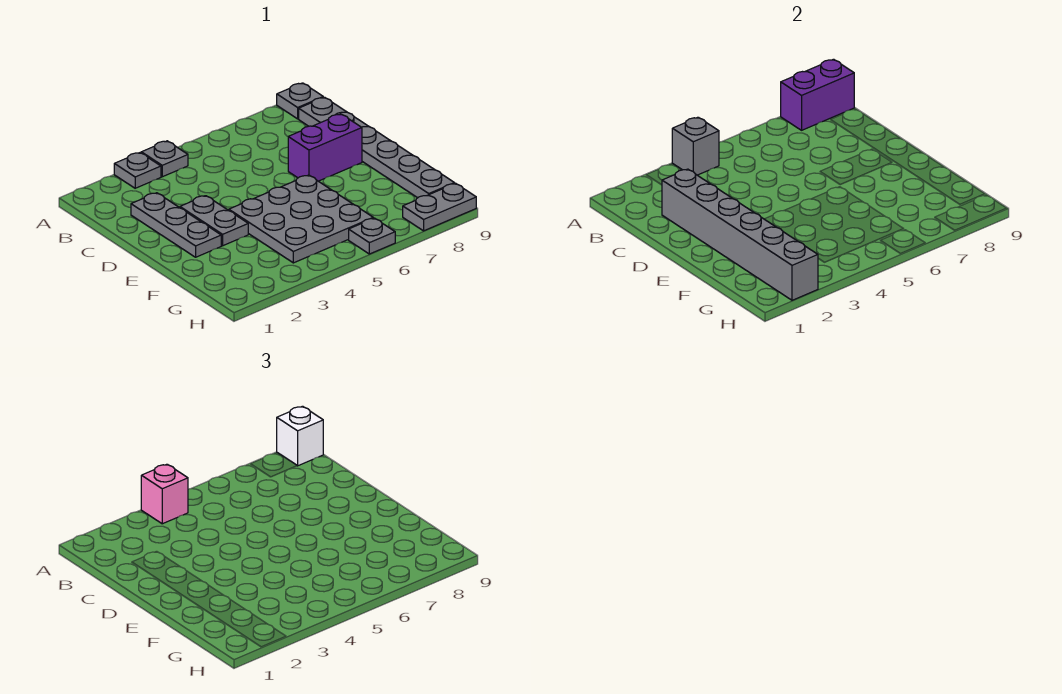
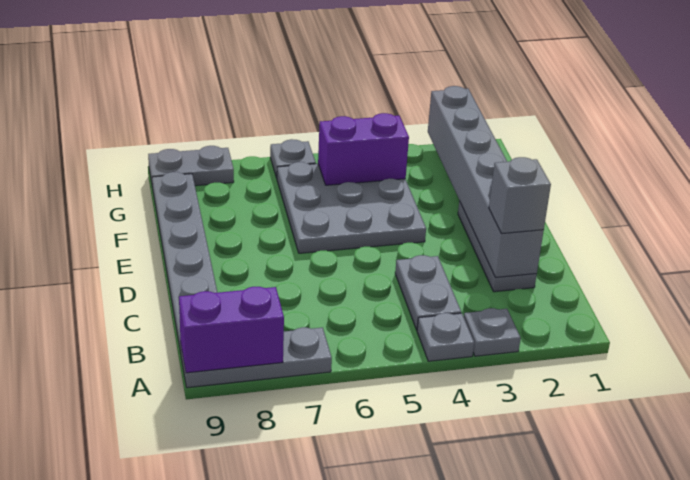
grey brick A4 level 2 -> grey brick C2 level 3
pink brick A4 level 3 -> none
grey plate A9 level 1 -> grey plate A7:A9 level 1
white brick A9 level 3 -> none
grey plate D3:E3 level 1 -> grey plate B4:C4 level 1
purple brick D7:D8 level 1 -> purple brick G4:G5 level 2

